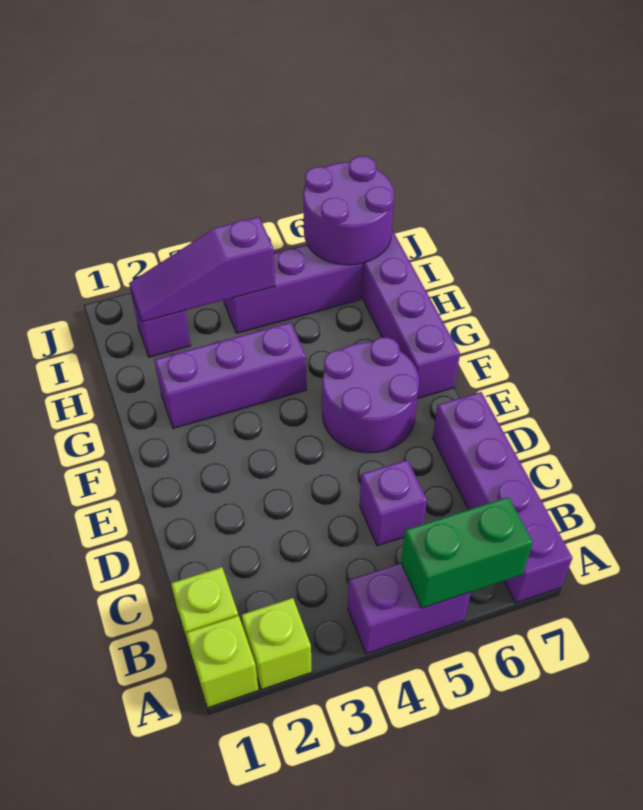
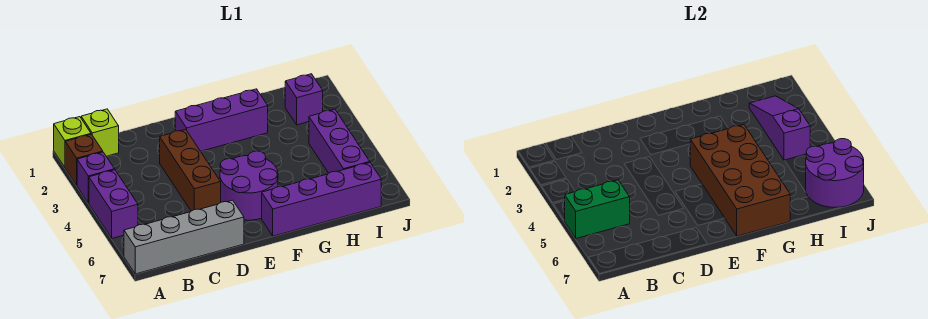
lime brick A2 level 1 -> brown brick A2 level 1
green brick A5:A6 level 2 -> green brick A5:B5 level 2
purple brick A7:D7 level 1 -> grey brick A7:D7 level 1
purple brick C5 level 1 -> purple brick A3 level 1
none -> brown brick D3:D5 level 1
none -> brown brick F4:G7 level 2
purple brick G2:G4 level 1 -> purple brick E2:G2 level 1

